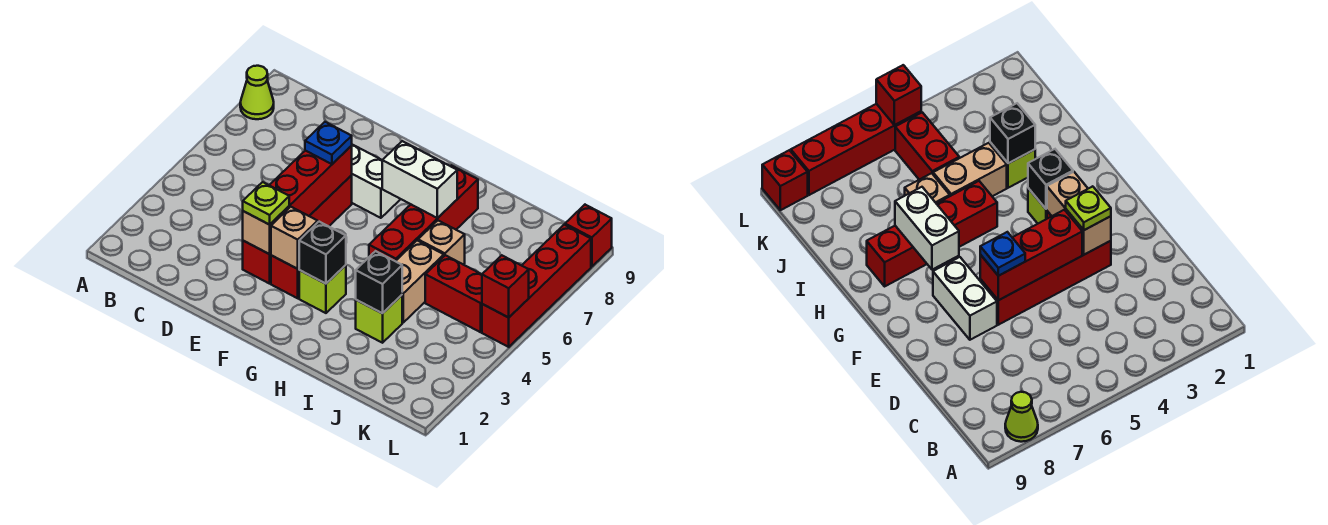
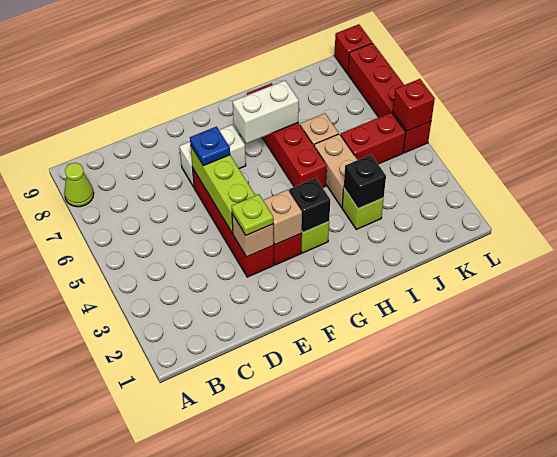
red brick E4:E6 level 2 -> lime brick E4:E6 level 2

